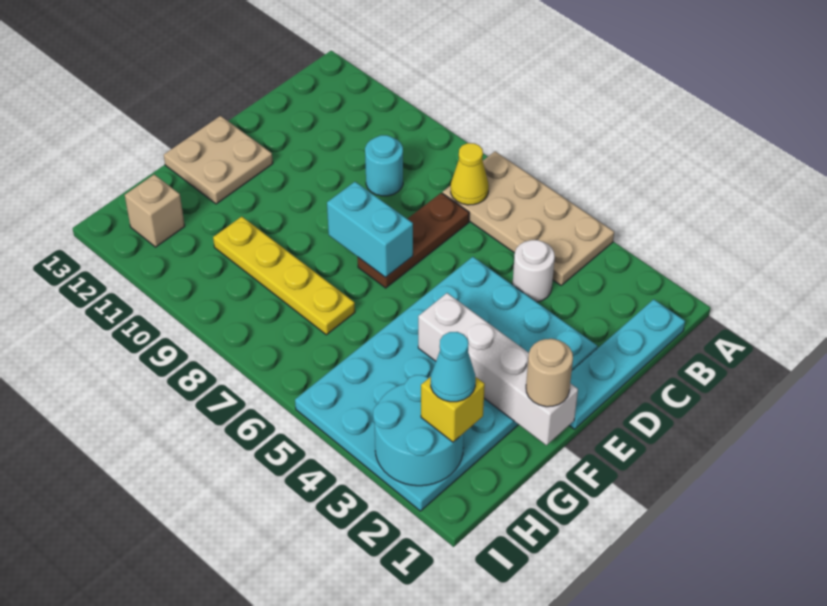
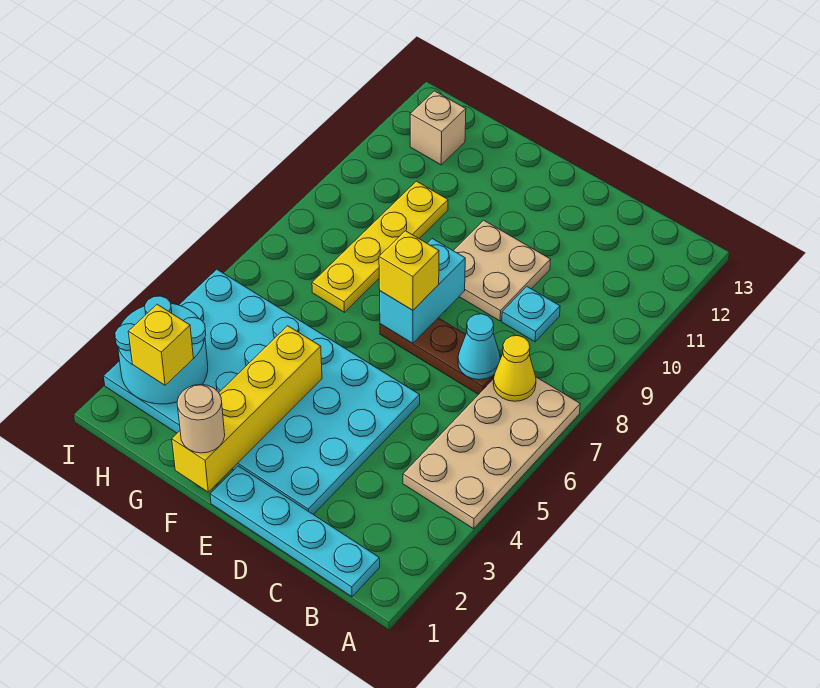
white round brick C4 level 1 -> none
cyan round brick C9 level 1 -> cyan plate C9 level 1
none -> yellow brick E7 level 3
tan plate E12:F13 level 1 -> tan plate D9:E10 level 1
white brick F1:F4 level 2 -> yellow brick F1:F4 level 2
cyan cone H2 level 4 -> cyan cone C7 level 2

